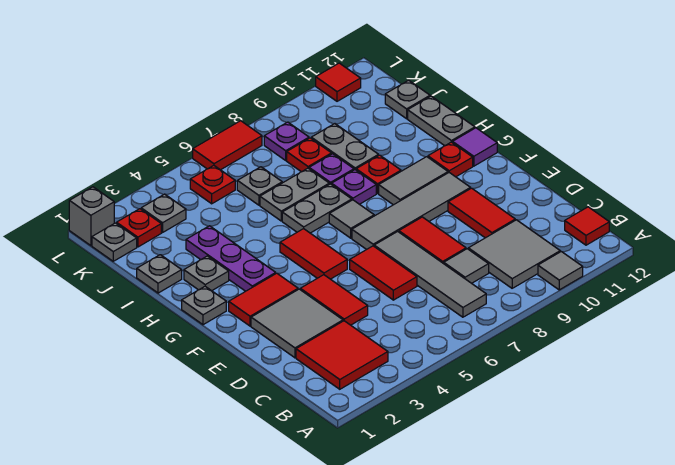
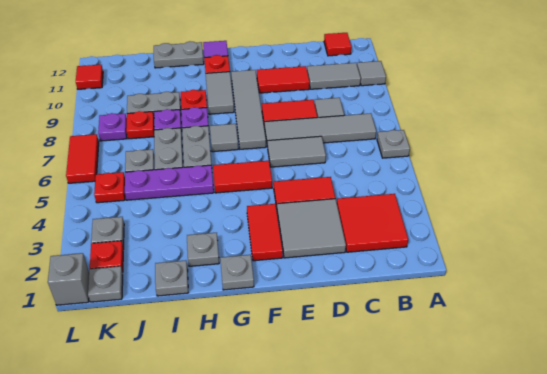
grey tile B9:C10 level 1 -> grey tile B10:C10 level 1
red tile D6:E6 level 1 -> grey tile D6:E6 level 1
purple plate G3:I3 level 1 -> purple plate H5:J5 level 1
grey plate J12 level 1 -> grey plate A6 level 1

